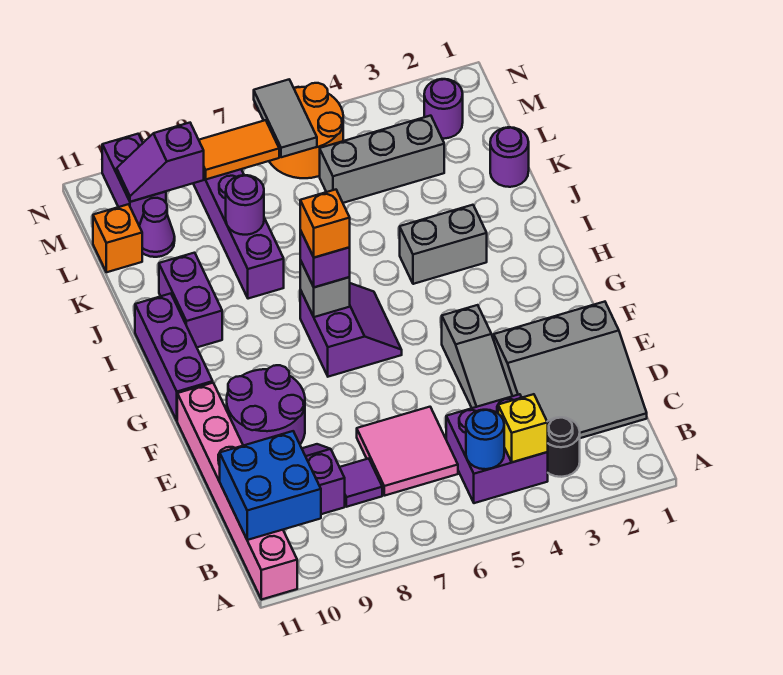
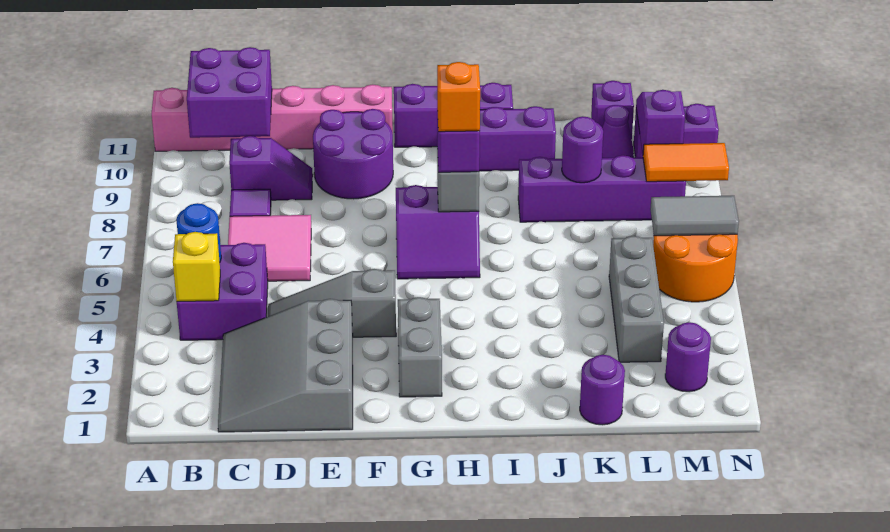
black round brick B3 level 1 -> none
blue brick B10:C11 level 2 -> purple brick B10:C11 level 2
grey brick I3:I4 level 1 -> grey brick G2:G3 level 1
orange brick L11 level 1 -> purple brick L11 level 1
orange tile M7:M8 level 2 -> orange tile M8:N8 level 2

